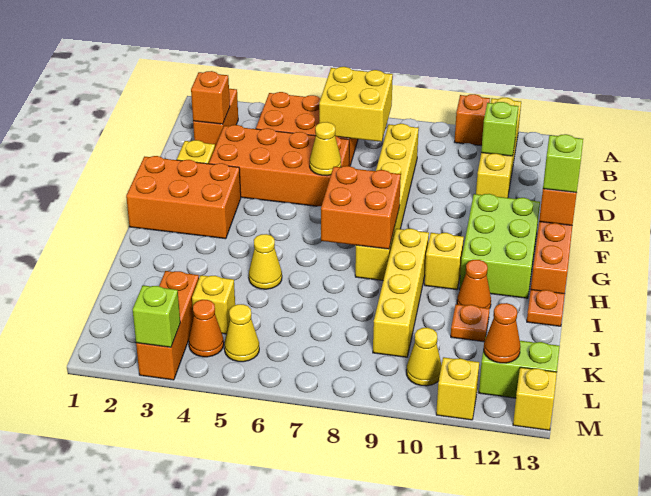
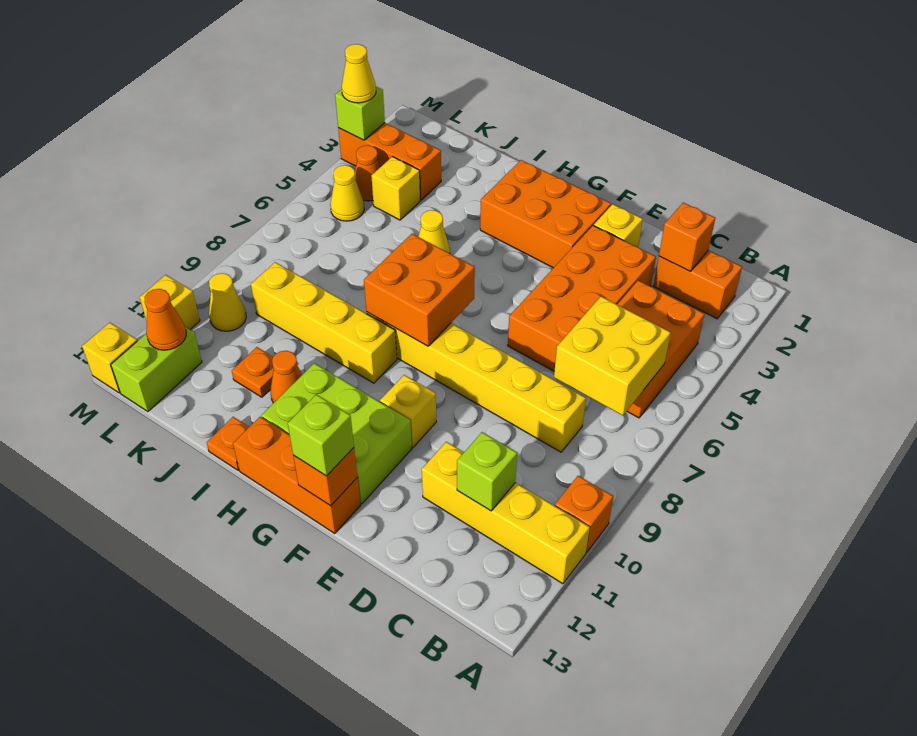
yellow cone E6 level 2 -> yellow cone M3 level 3
orange brick F1:G3 level 1 -> orange brick F2:H3 level 1
yellow brick H10 level 1 -> yellow brick F10 level 1

